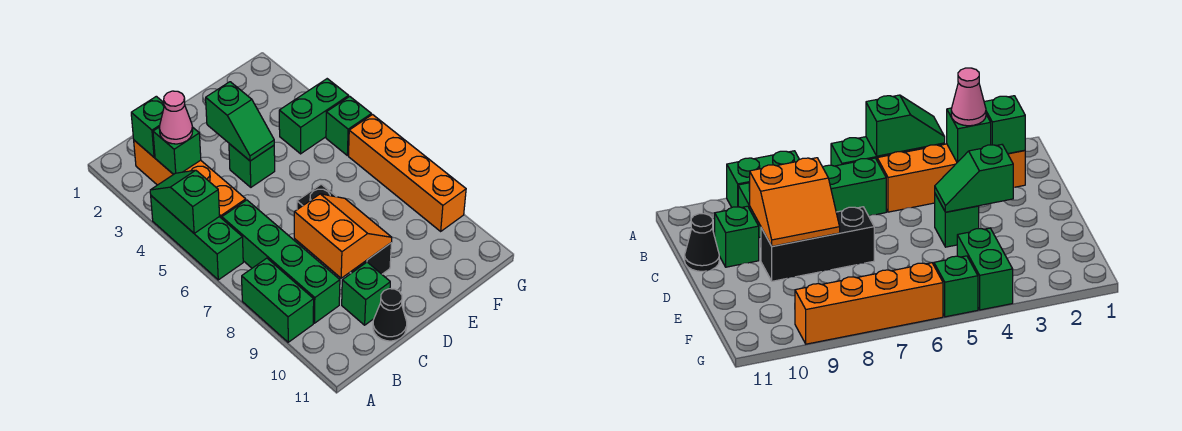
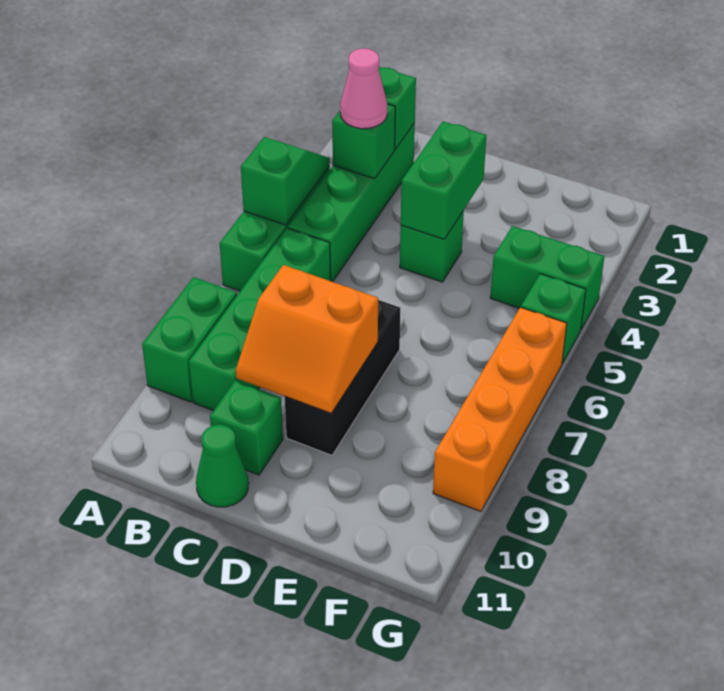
orange brick B2:B5 level 1 -> green brick B2:B5 level 1
orange slope C8:D9 level 2 top C -> orange slope C8:D9 level 2 top 8
black cone C11 level 1 -> green cone C11 level 1
green slope D3:D4 level 2 top 3 -> green brick D3:D4 level 2

